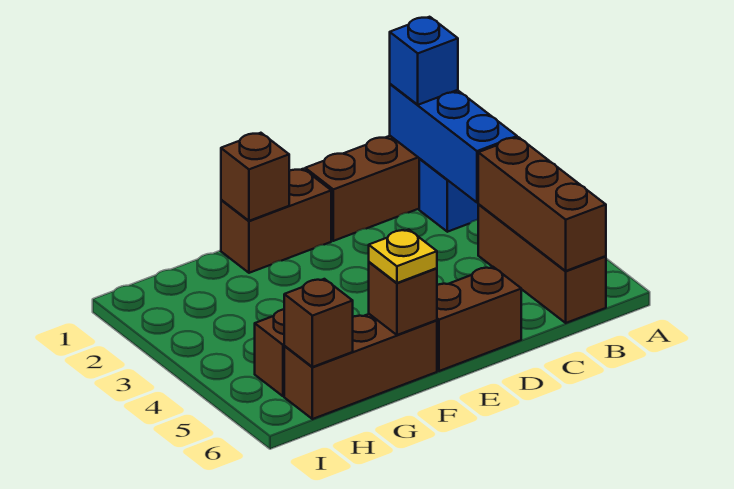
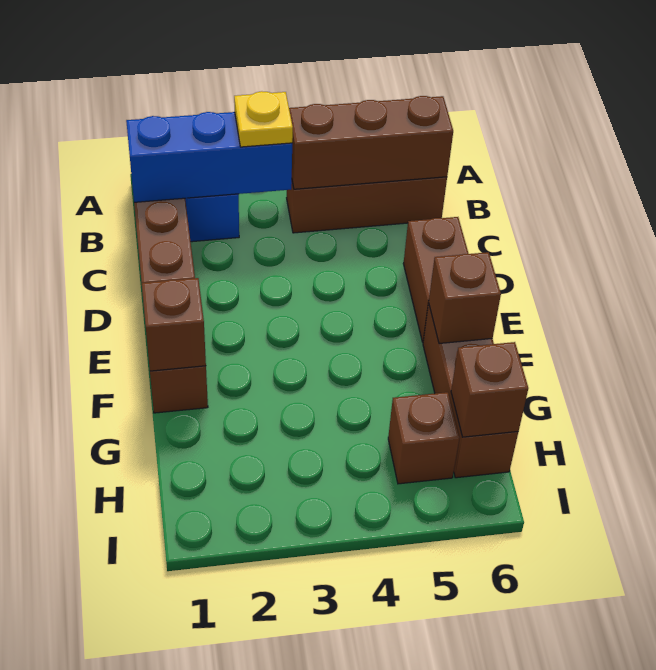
blue brick B1 level 3 -> none
yellow plate F6 level 3 -> yellow plate B3 level 3

